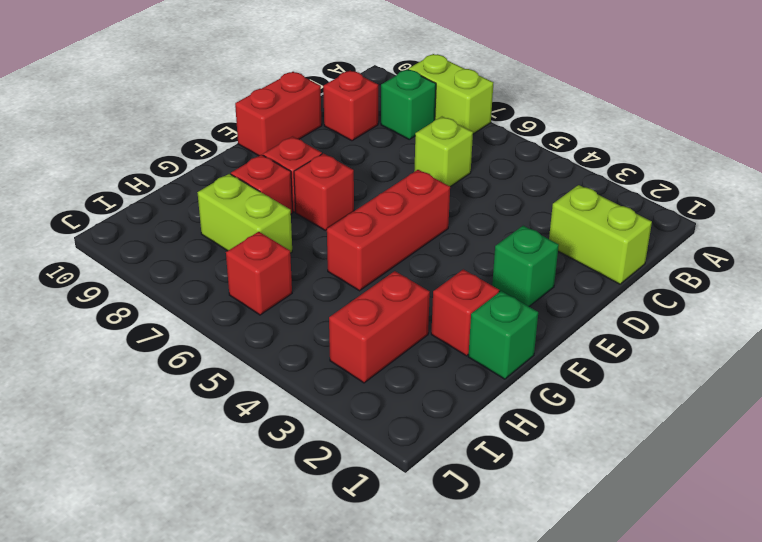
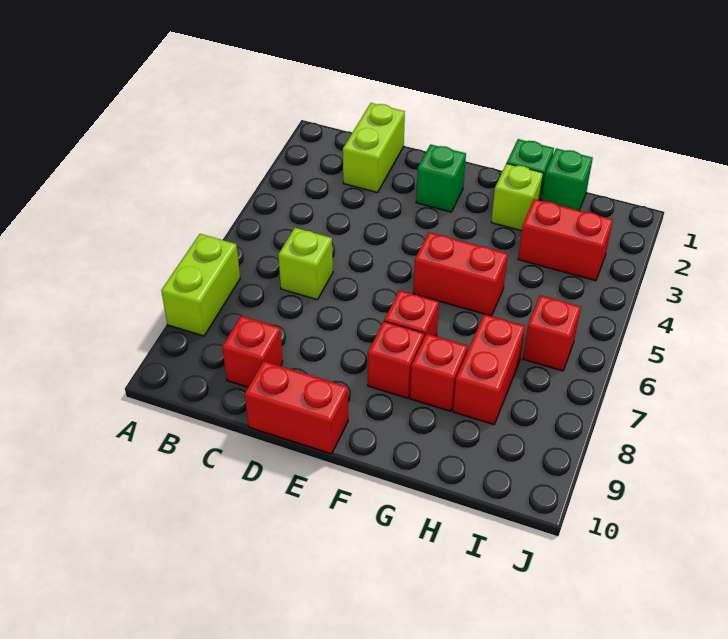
green brick B8 level 1 -> green brick H1 level 1
red brick E5:G5 level 1 -> red brick F5:G5 level 1
red brick G2 level 1 -> lime brick G2 level 1
lime brick H7:H8 level 1 -> red brick H7:H8 level 1

